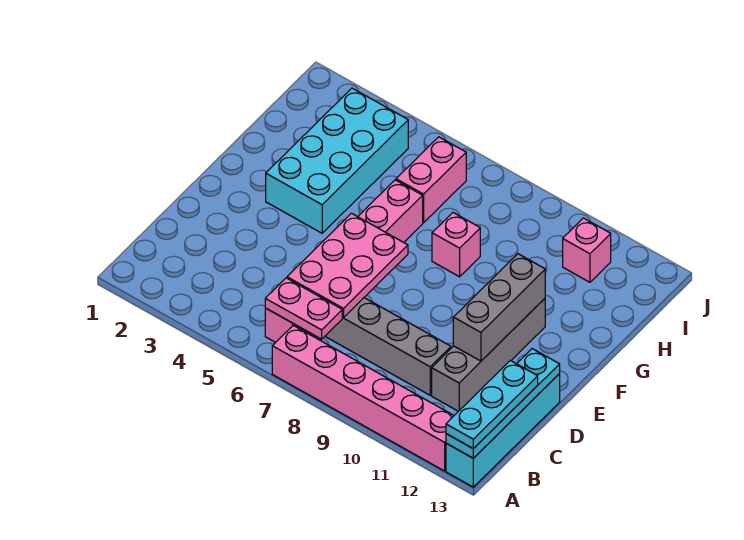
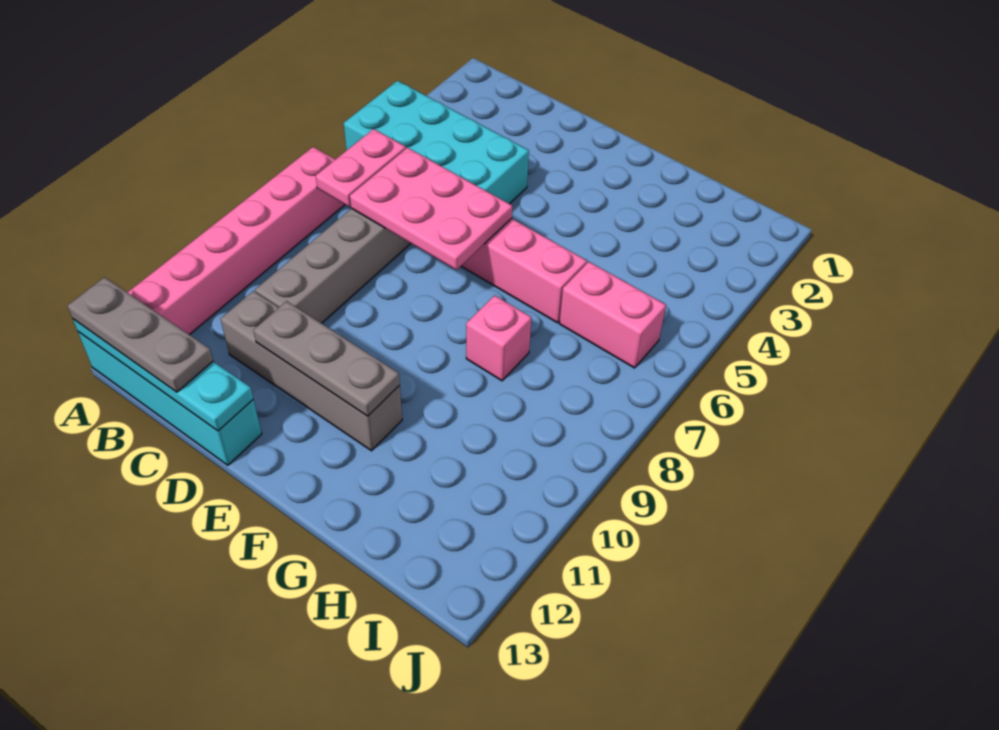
cyan plate A13:C13 level 3 -> grey plate A13:C13 level 3
grey brick D11:F11 level 2 -> grey plate D11:F11 level 2
cyan brick F3:I4 level 1 -> cyan brick A4:D5 level 1
pink brick I11 level 1 -> none

